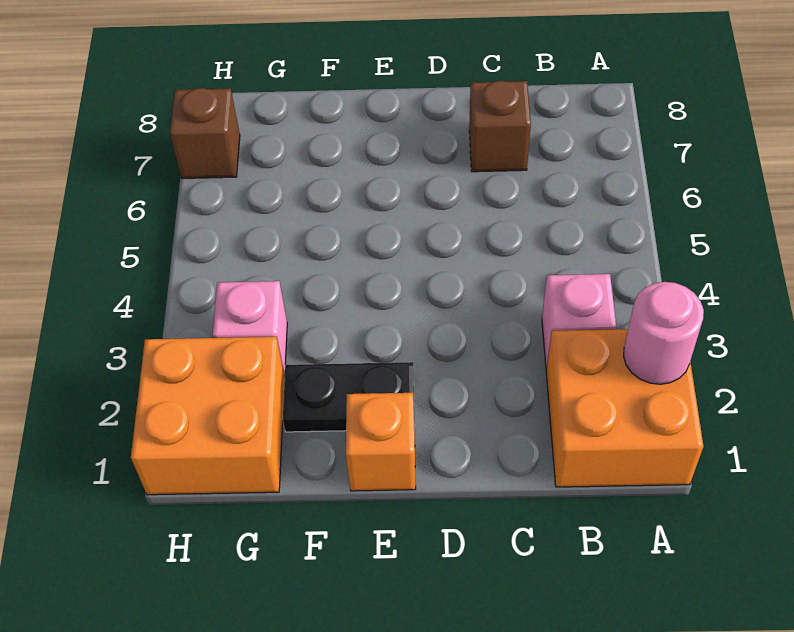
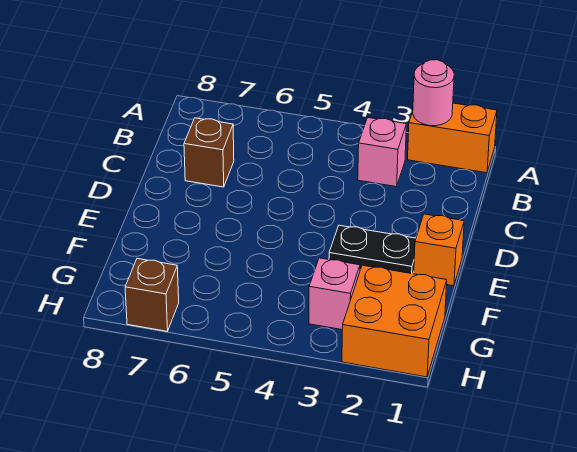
orange brick A1:B2 level 1 -> orange brick A1:A2 level 1
black plate E2:F2 level 1 -> black plate E2:E3 level 1

